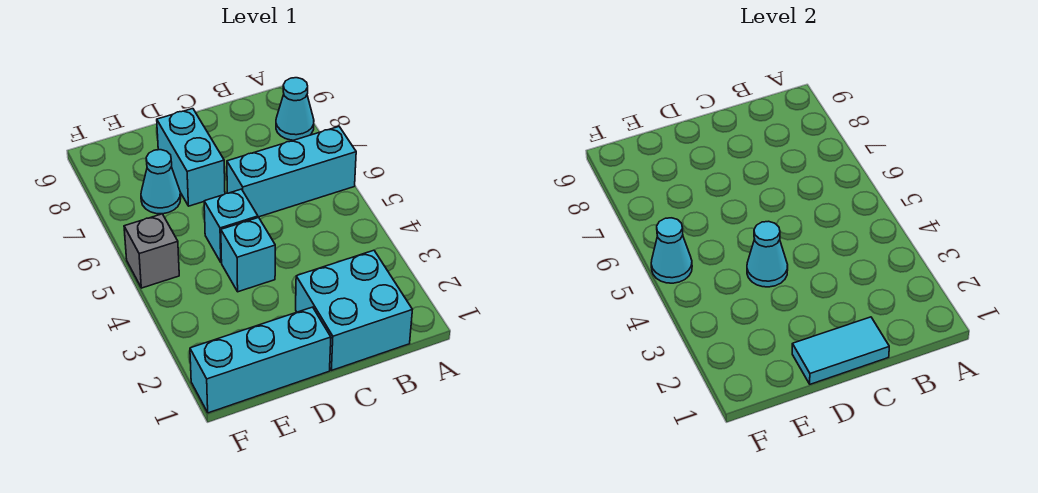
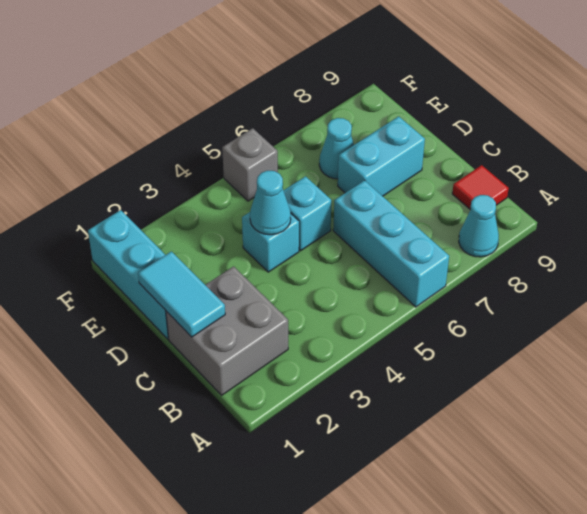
cyan brick B1:C2 level 1 -> grey brick B1:C2 level 1
none -> red tile B9 level 1
cyan cone F5 level 2 -> none

